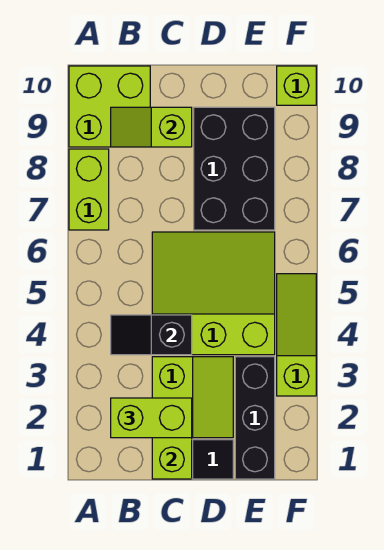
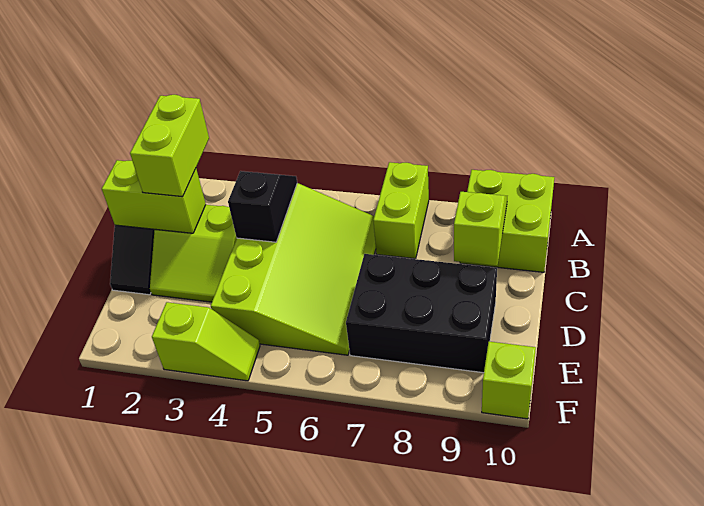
lime brick A7:A8 level 1 -> lime brick A7:B7 level 1
lime slope C4:E6 level 1 top 4 -> lime slope B4:E6 level 1 top 4
black brick E1:E3 level 1 -> none
lime slope F3:F5 level 1 top 3 -> lime slope F3:F4 level 1 top 3

